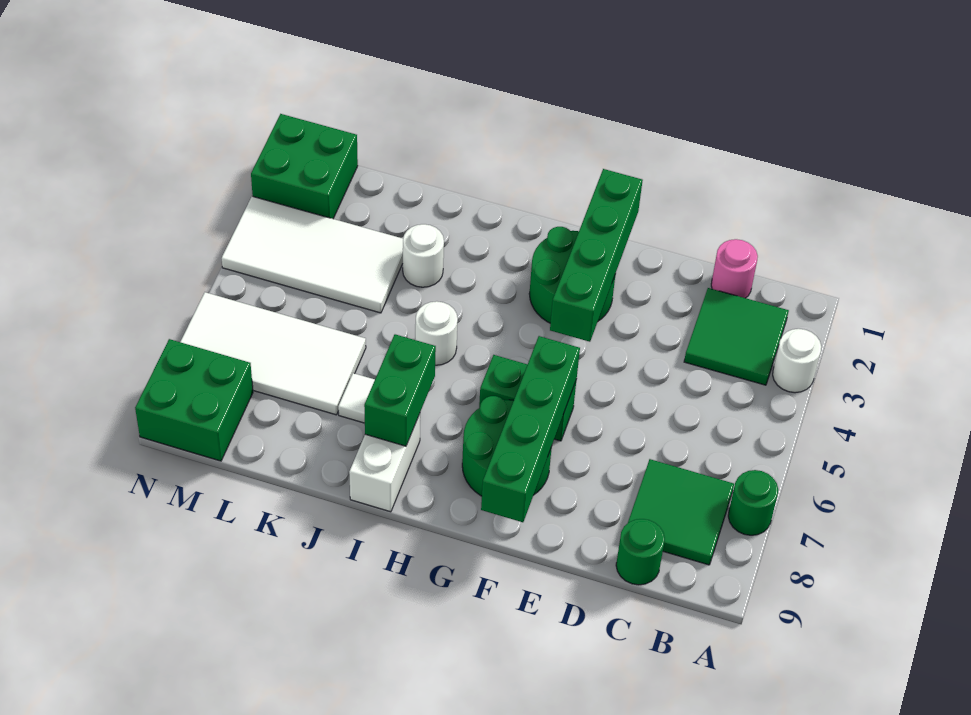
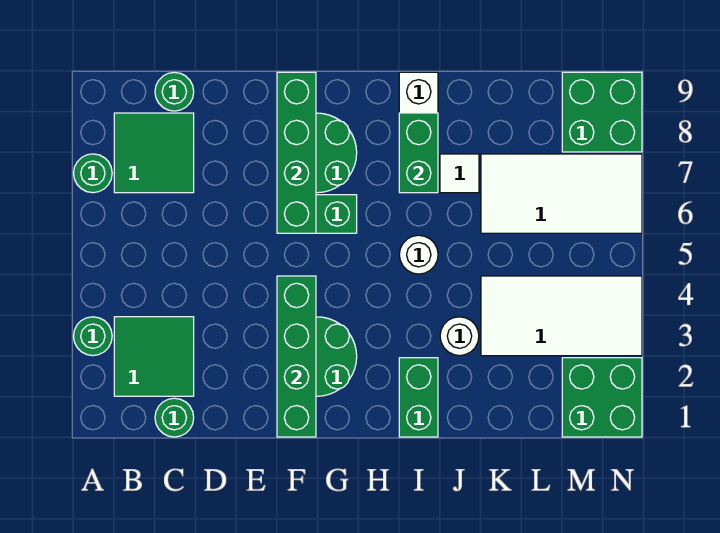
white round brick A3 level 1 -> green round brick A3 level 1
pink round brick C1 level 1 -> green round brick C1 level 1
none -> green brick I1:I2 level 1

